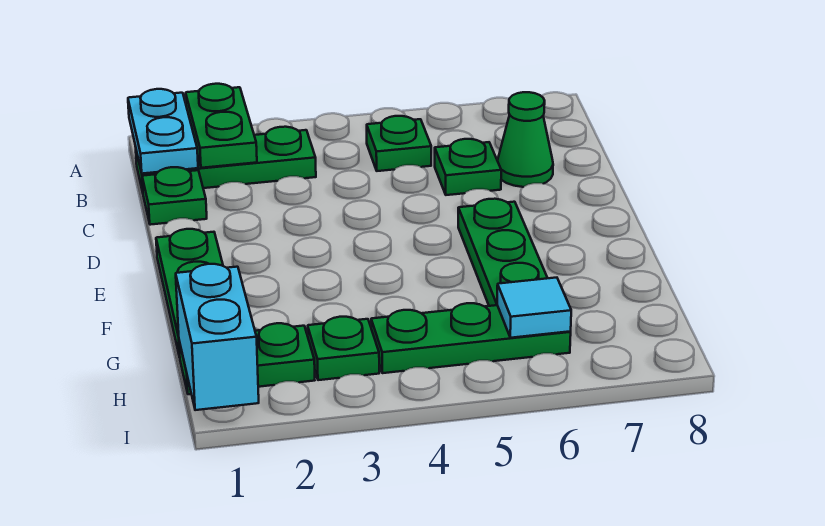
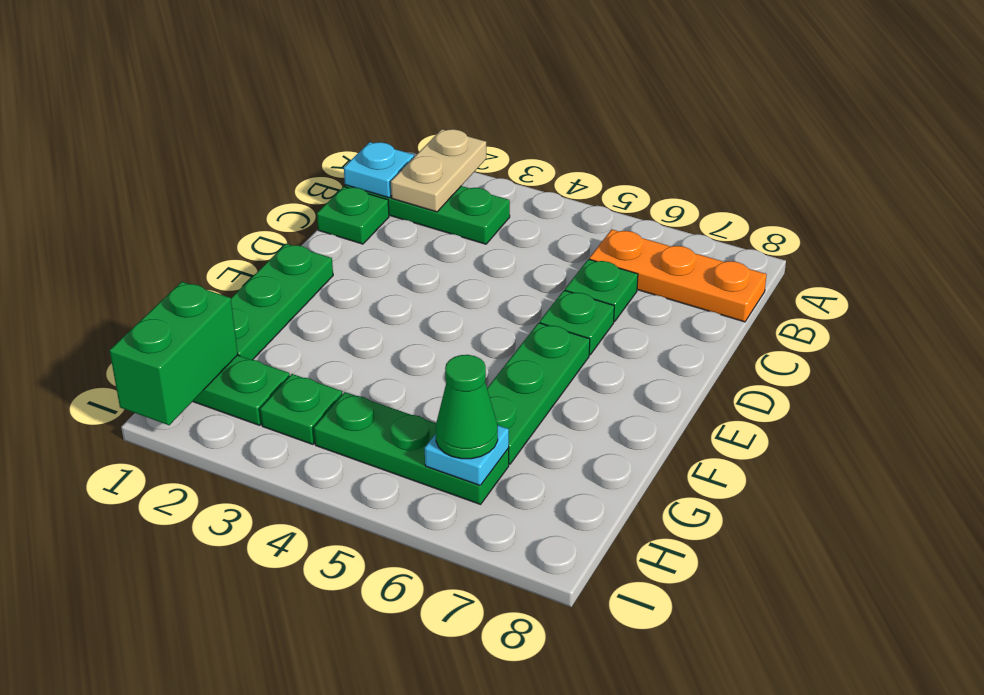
cyan plate A1:B1 level 2 -> cyan plate B1 level 2
green plate A2:B2 level 2 -> tan plate A2:B2 level 2
green plate B5 level 1 -> green plate D6 level 1
none -> orange plate B6:B8 level 1
green cone C7 level 1 -> green cone H6 level 3
cyan brick H1:I1 level 2 -> green brick H1:I1 level 2
cyan tile H6 level 2 -> cyan plate H6 level 2

